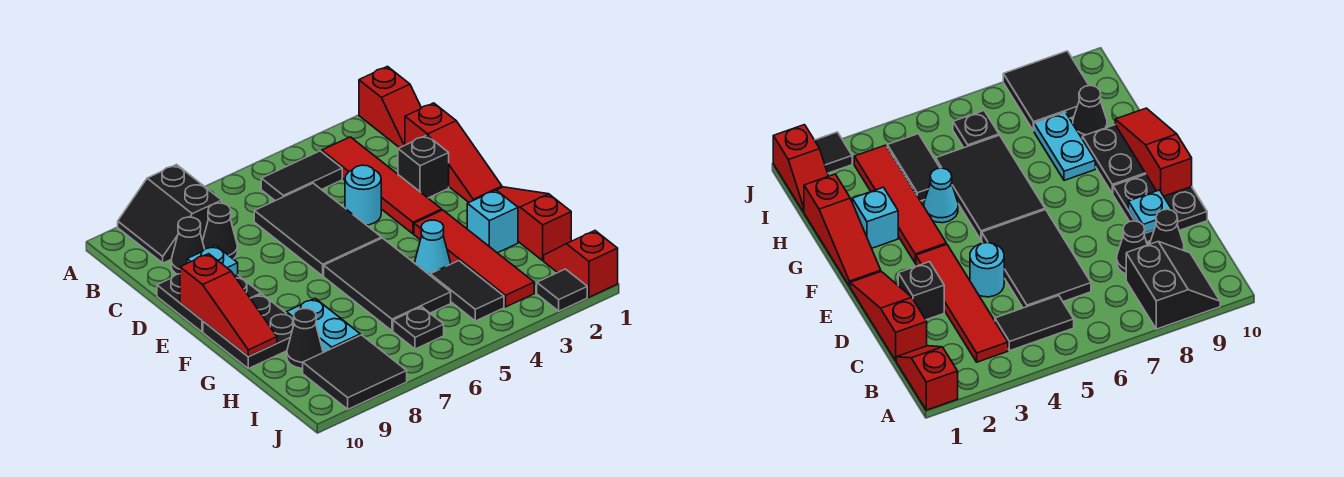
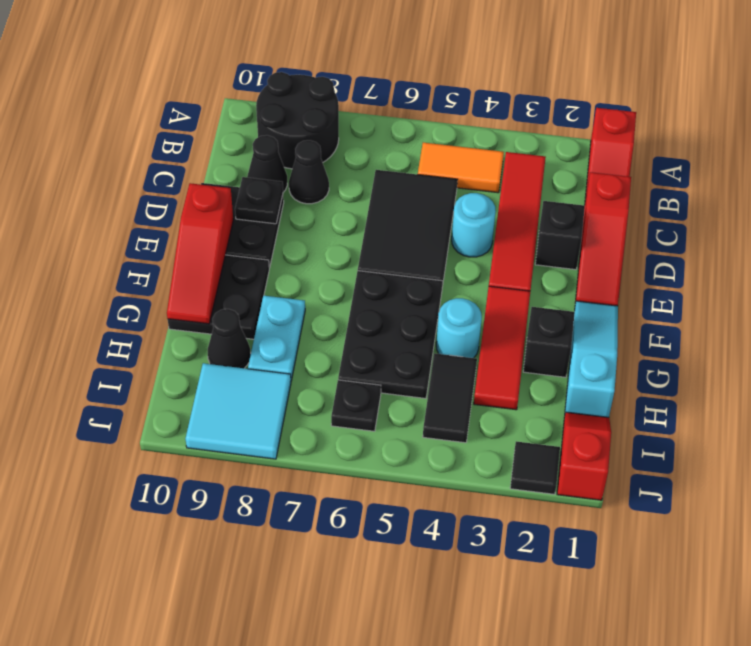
black slope A8:B9 level 1 top 8 -> black round brick A8:B9 level 1
black tile B4:B5 level 1 -> orange tile B4:B5 level 1
cyan plate D9 level 2 -> black plate D9 level 2
red slope F1:H1 level 1 top H -> cyan slope F1:H1 level 1 top H
red tile F3:I3 level 1 -> red tile F3:H3 level 1
black tile F5:H6 level 1 -> black plate F5:H6 level 1
cyan brick G2 level 1 -> black brick G2 level 1
cyan cone G4 level 1 -> cyan round brick G4 level 1
black tile I8:J9 level 1 -> cyan tile I8:J9 level 1

